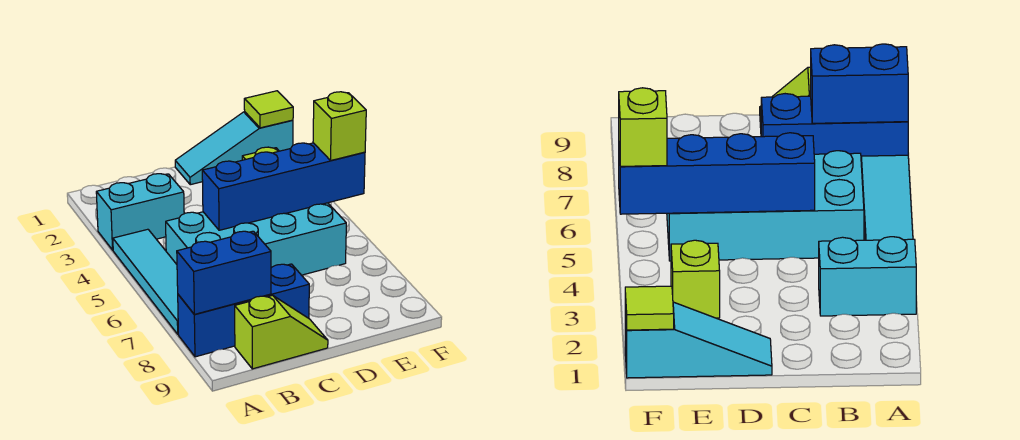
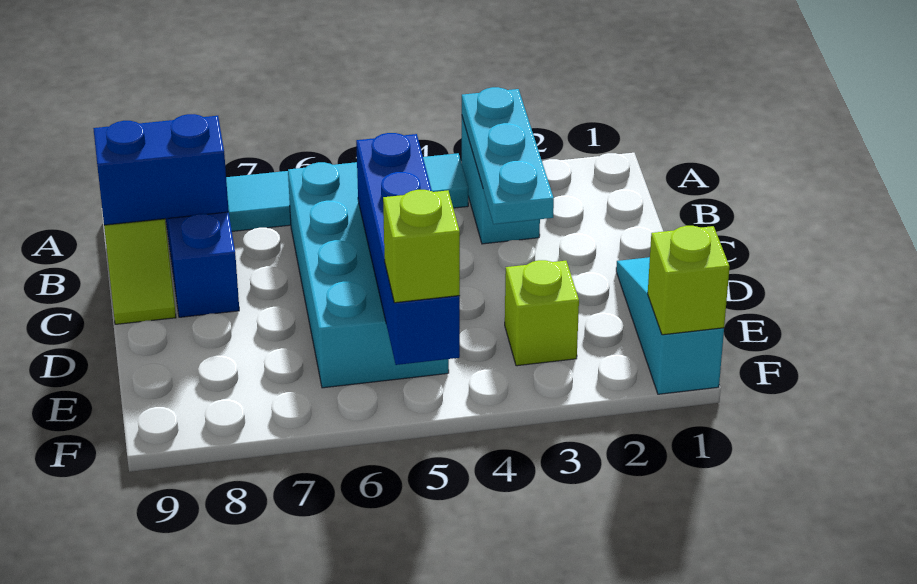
none -> cyan plate A3:C3 level 2
blue brick A8:B8 level 2 -> blue brick B8:B9 level 2
lime tile F1 level 2 -> lime brick F1 level 2

